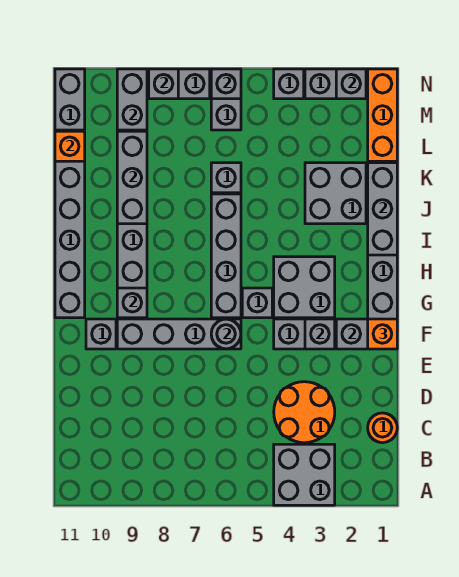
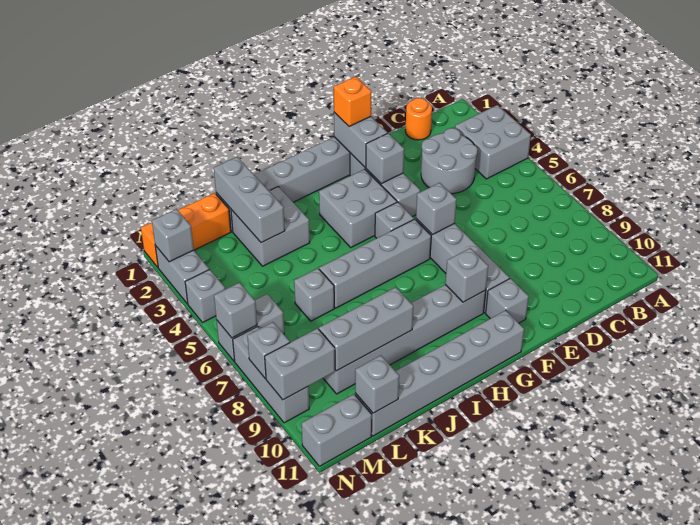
orange round brick C3:D4 level 1 -> grey round brick C3:D4 level 1
grey round brick F6 level 2 -> grey brick F6 level 2
grey brick I1:K1 level 2 -> grey brick K1:K3 level 2
orange brick L11 level 2 -> grey brick L11 level 2

